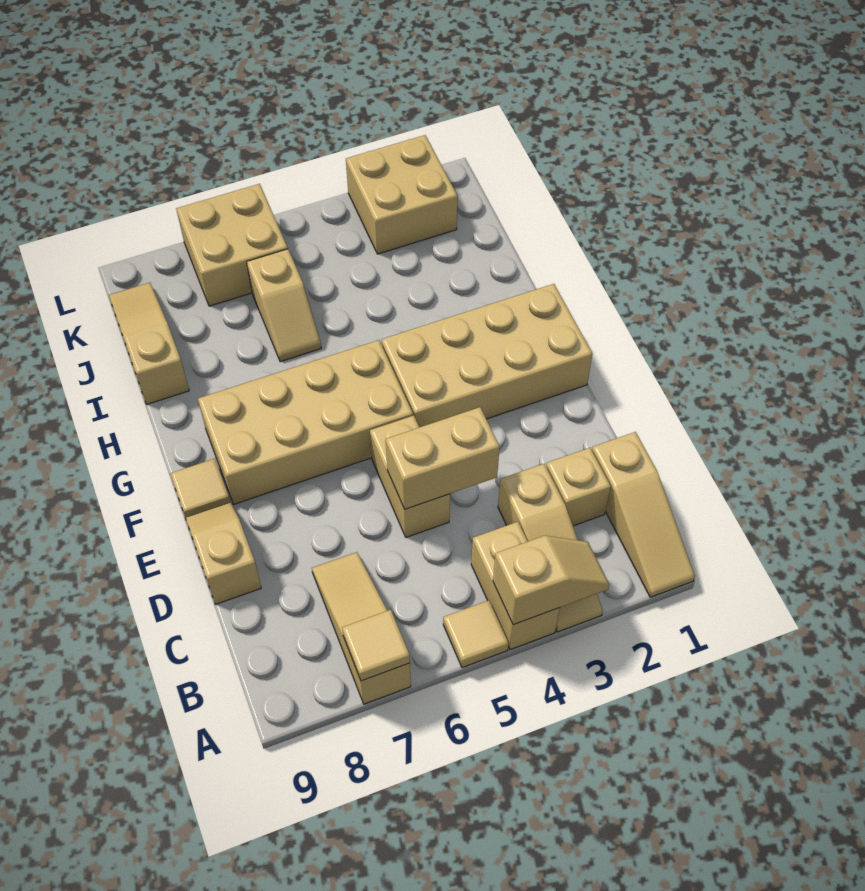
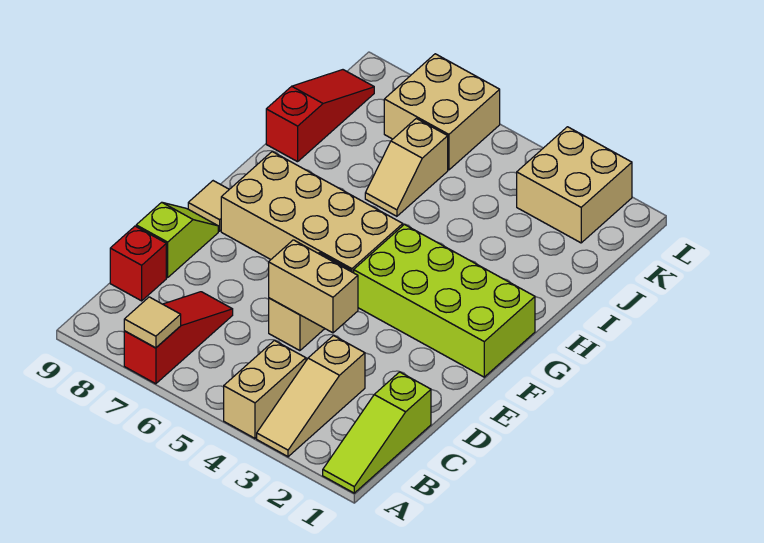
tan slope A1:C1 level 1 top C -> lime slope A1:C1 level 1 top C
tan slope A3:A4 level 2 top 4 -> none
tan tile A5 level 1 -> none
tan slope A7:C7 level 1 top A -> red slope A7:C7 level 1 top A
tan brick C2 level 1 -> none
none -> red brick C9 level 1
tan slope D9:E9 level 1 top D -> lime slope D9:E9 level 1 top D
tan brick F1:G4 level 1 -> lime brick F1:G4 level 1
tan slope I9:K9 level 1 top I -> red slope I9:K9 level 1 top I

